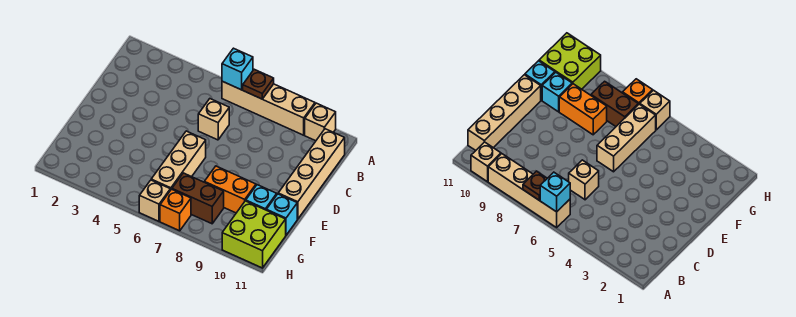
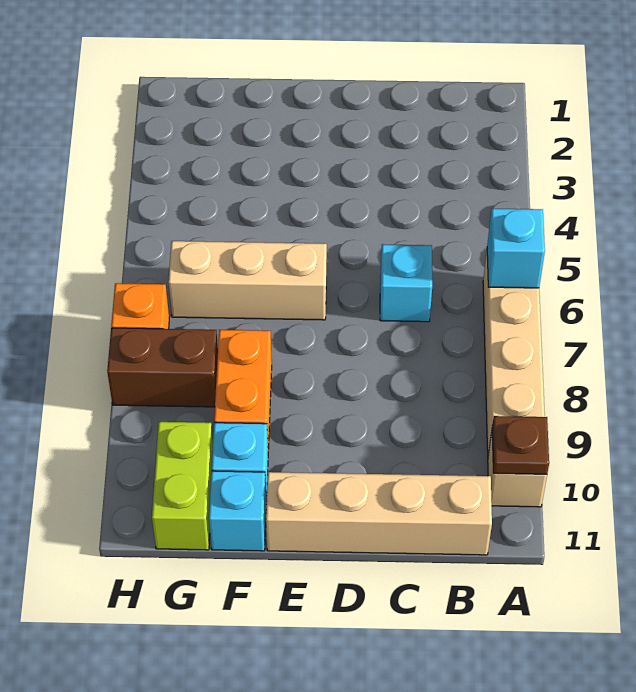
brown plate A7 level 2 -> brown plate A10 level 2
tan brick C6 level 1 -> cyan brick C6 level 1
brown brick G7:G8 level 1 -> brown brick G8:H8 level 1
lime brick G10:H11 level 1 -> lime brick G10:G11 level 1
tan brick H6 level 1 -> none

